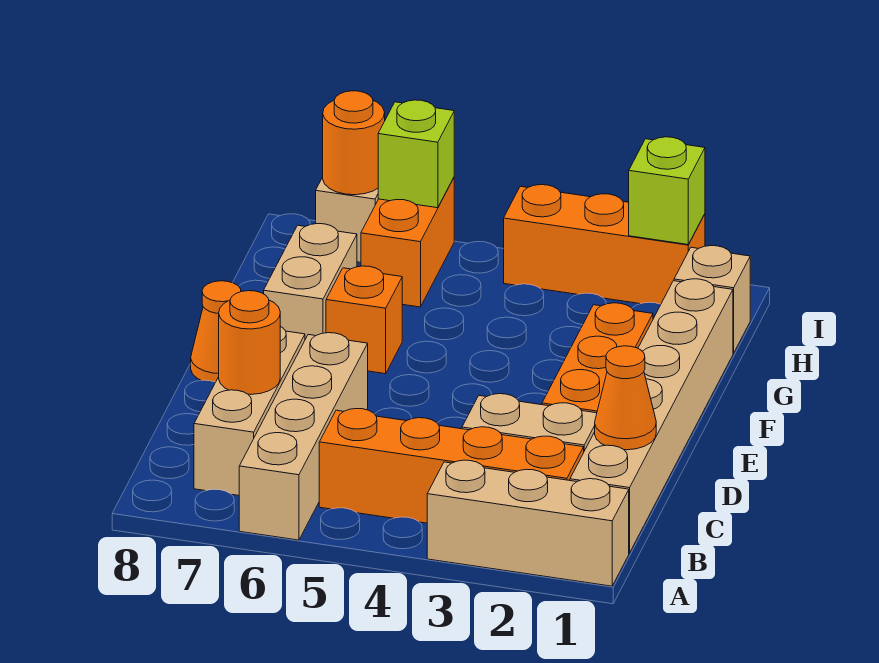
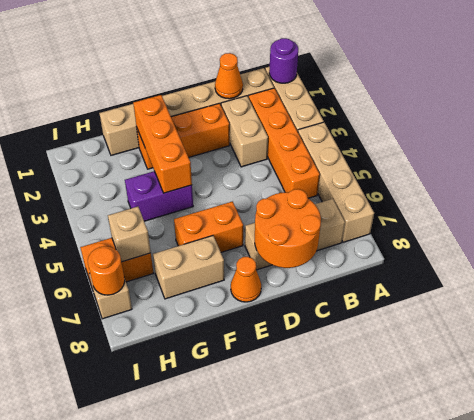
none -> purple round brick A1 level 2
tan brick A6:D6 level 1 -> tan brick A4:A7 level 1
orange round brick C7 level 2 -> orange round brick C7:D8 level 2
none -> purple brick F4:G4 level 1
orange brick F6 level 1 -> orange brick E6:F6 level 1
tan brick H1 level 1 -> tan brick H6 level 2
orange brick I2:I4 level 1 -> orange brick F2:F4 level 2
lime brick I2 level 2 -> none
lime brick I6 level 2 -> none

